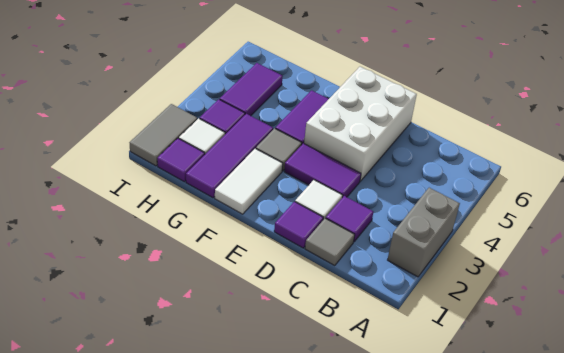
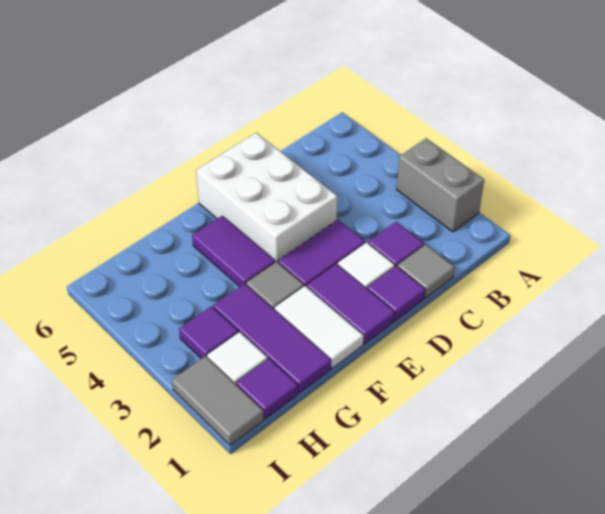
purple tile H4:H5 level 1 -> purple tile E1:E2 level 1

